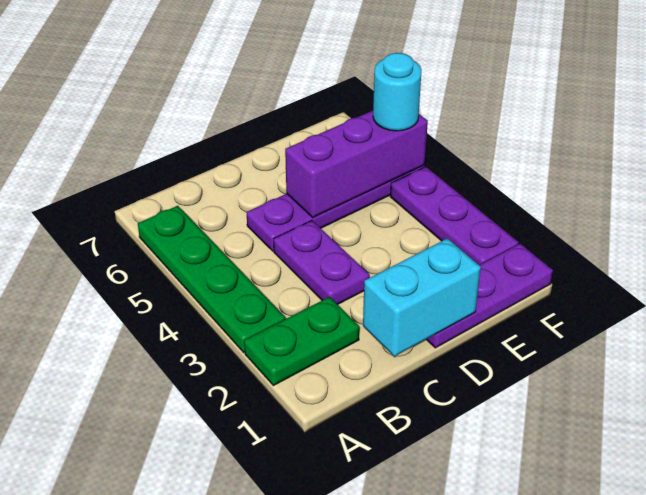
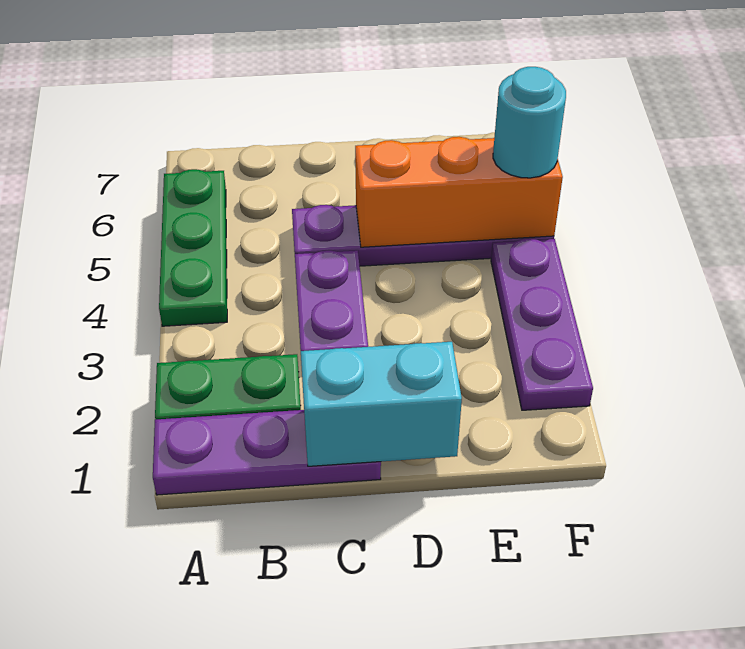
green plate A3:A6 level 1 -> green plate A4:A6 level 1
purple plate D1:F1 level 1 -> purple plate A1:C1 level 1
purple brick D5:F5 level 2 -> orange brick D5:F5 level 2

